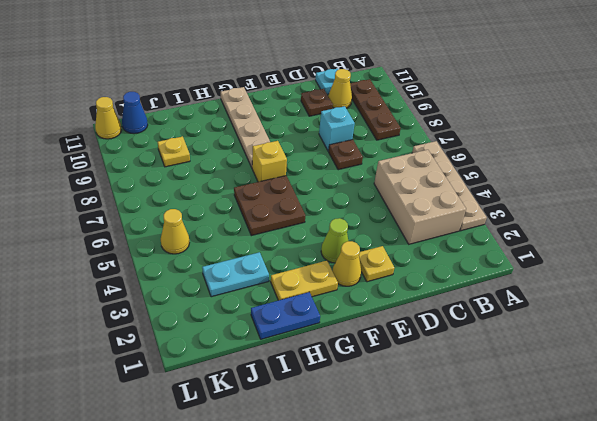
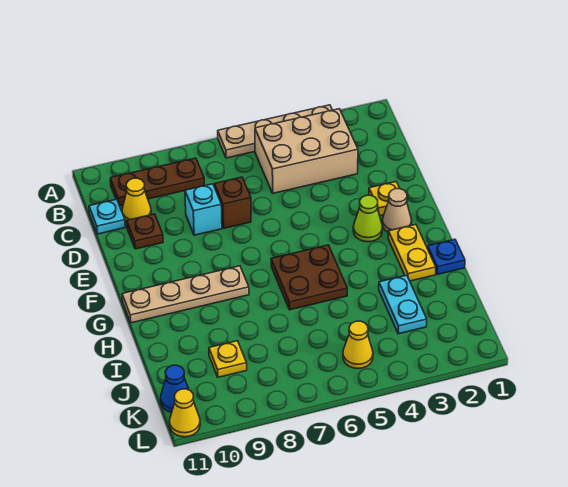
brown plate D7 level 1 -> brown brick D7 level 1
yellow cone F2 level 1 -> tan cone F2 level 1
yellow brick G7 level 1 -> none
blue plate H1:I1 level 1 -> blue plate H1 level 1

